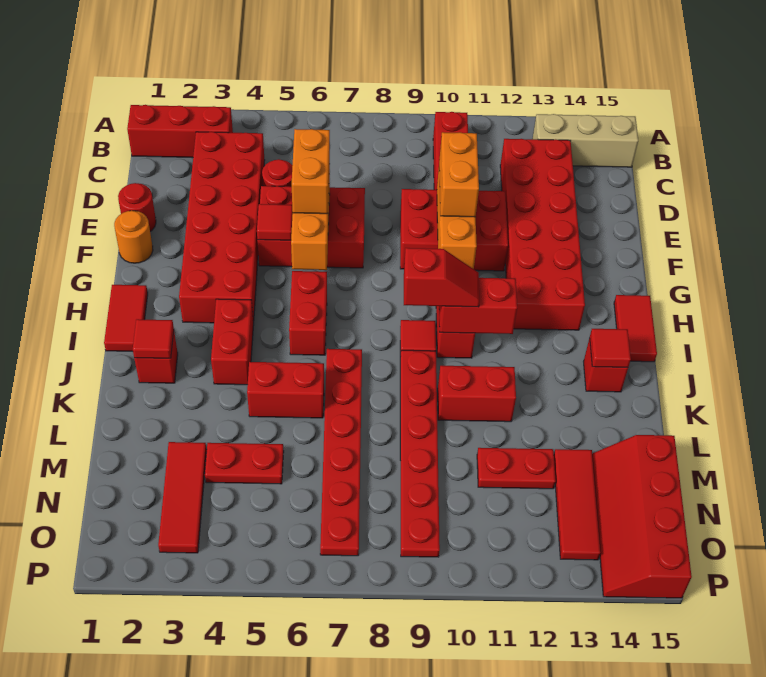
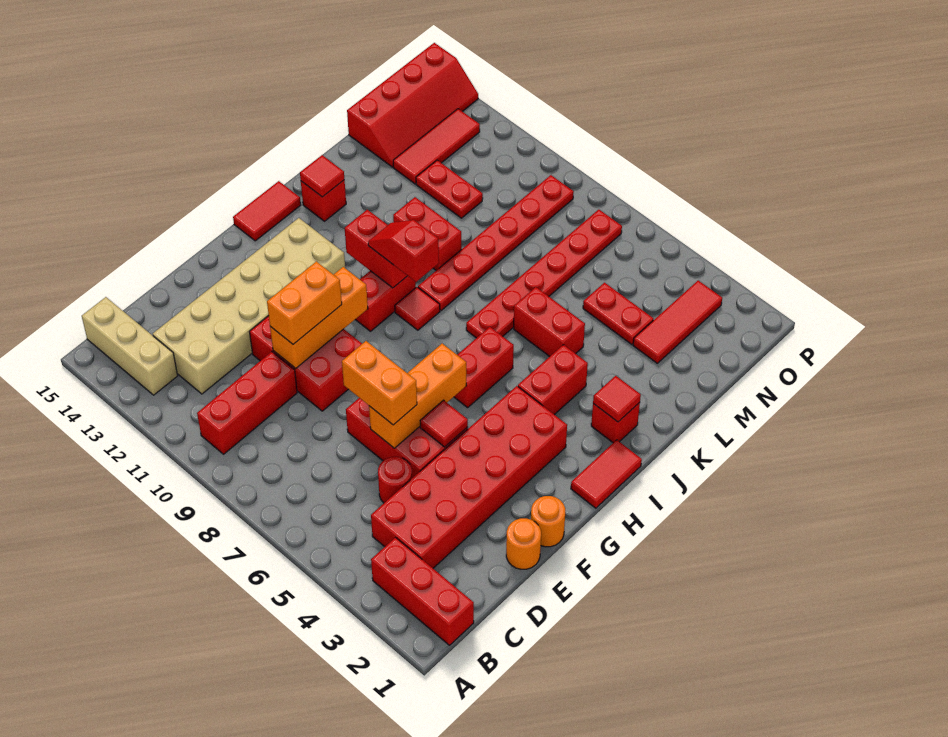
red brick C12:H13 level 1 -> tan brick C12:H13 level 1
red round brick E1 level 1 -> orange round brick E1 level 1
orange brick E6:F6 level 3 -> orange brick E6:E7 level 3

